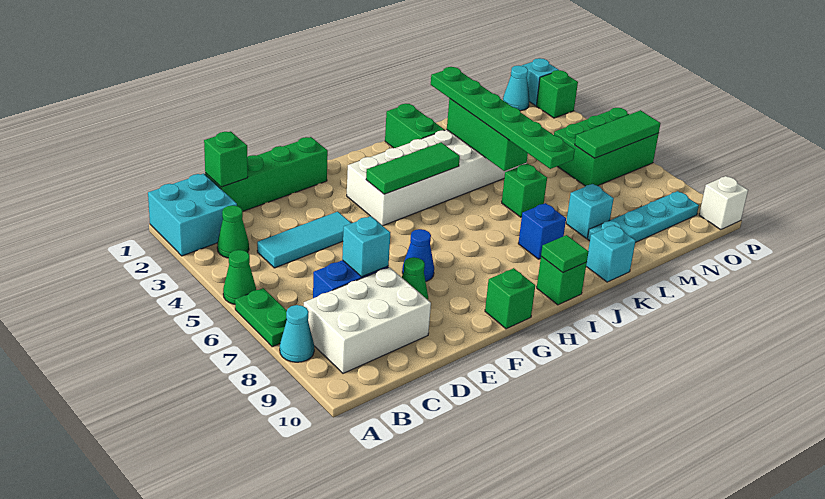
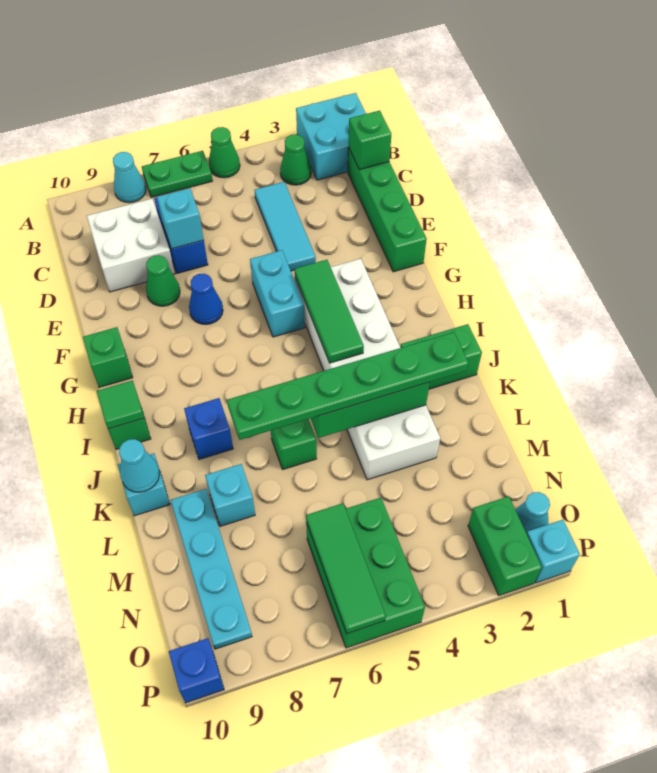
white brick B8:D9 level 1 -> white brick C8:D9 level 1
none -> cyan brick F5:G5 level 1
none -> cyan cone K10 level 2
green brick P2 level 1 -> green brick O2:P2 level 1
white brick P10 level 1 -> blue brick P10 level 1

